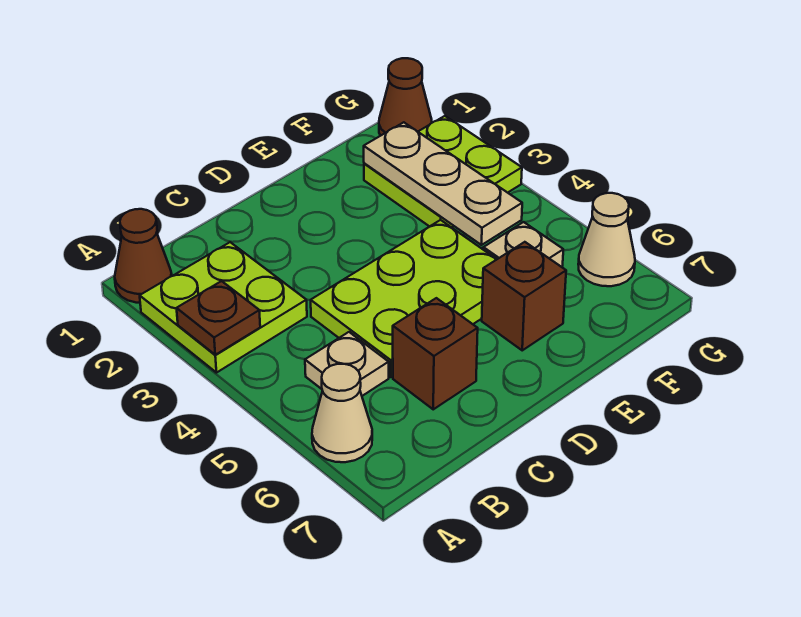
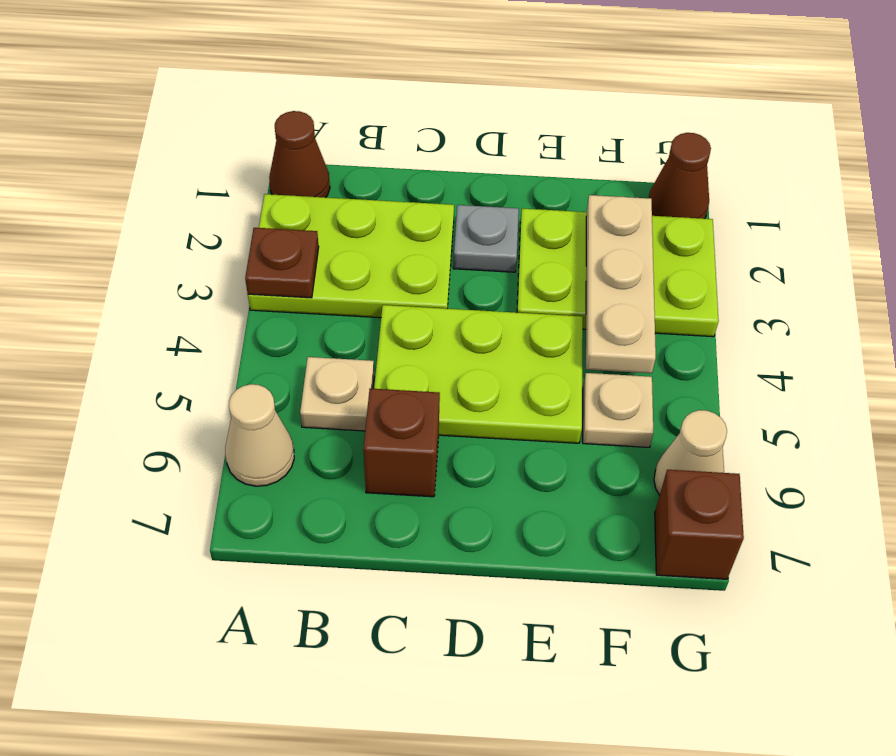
lime plate A2:B3 level 1 -> lime plate A2:C3 level 1
none -> grey plate D2 level 1
brown brick E6 level 1 -> brown brick G7 level 1
lime plate F2:G3 level 1 -> lime plate E2:G3 level 1

